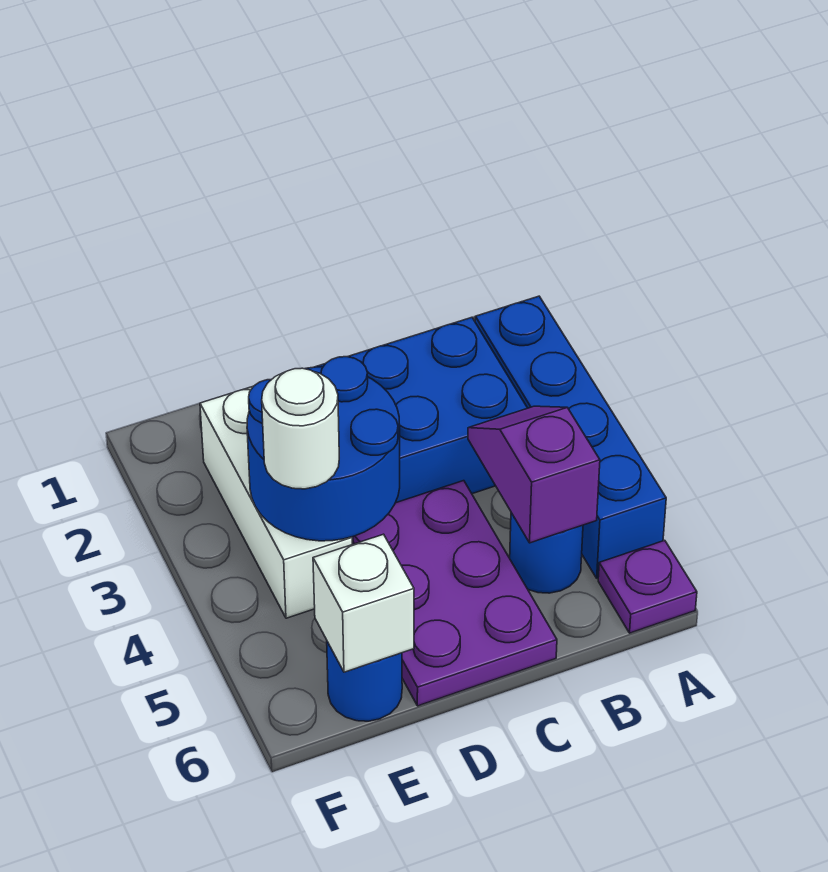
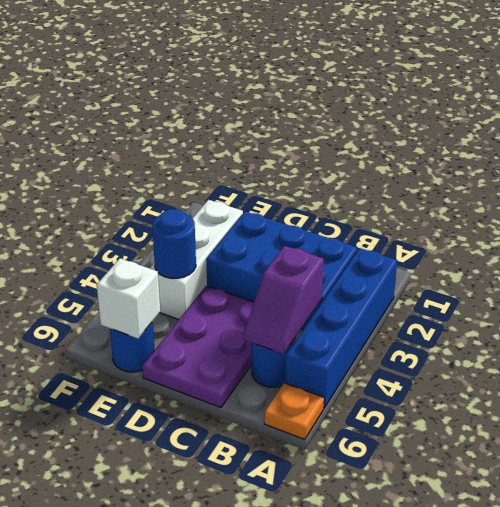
purple plate A6 level 1 -> orange plate A6 level 1
purple slope B4:B5 level 2 top 5 -> purple slope B4:B5 level 2 top 4
blue round brick D3:E4 level 2 -> blue round brick E4 level 2
white round brick E4 level 3 -> none

